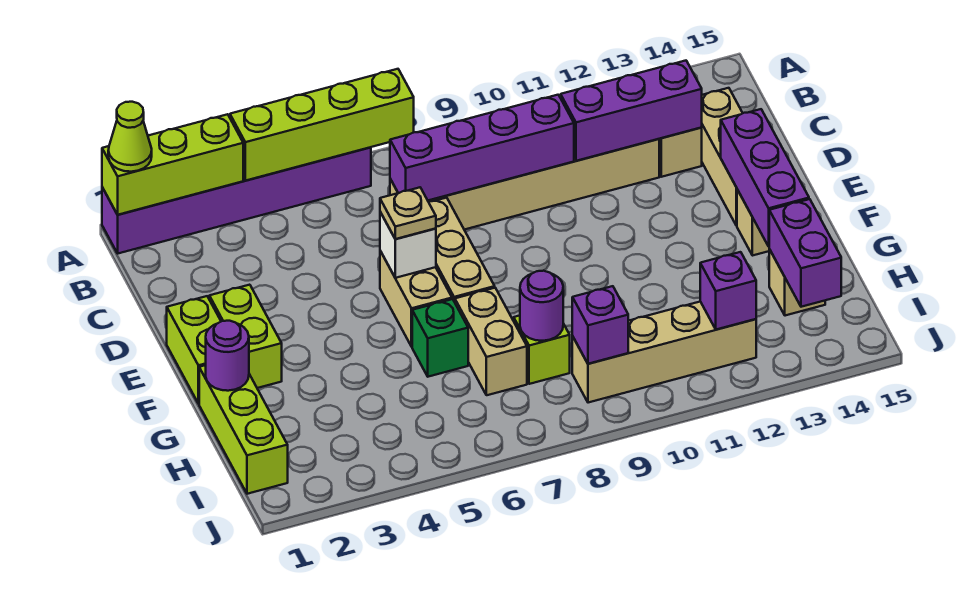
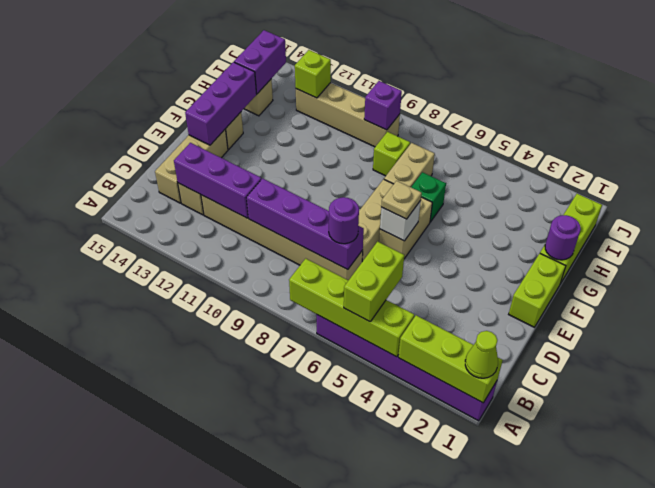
lime brick E2:F2 level 1 -> lime brick A5:B5 level 3
purple round brick H8 level 2 -> purple round brick C7 level 3
purple brick I12 level 2 -> lime brick I12 level 2

